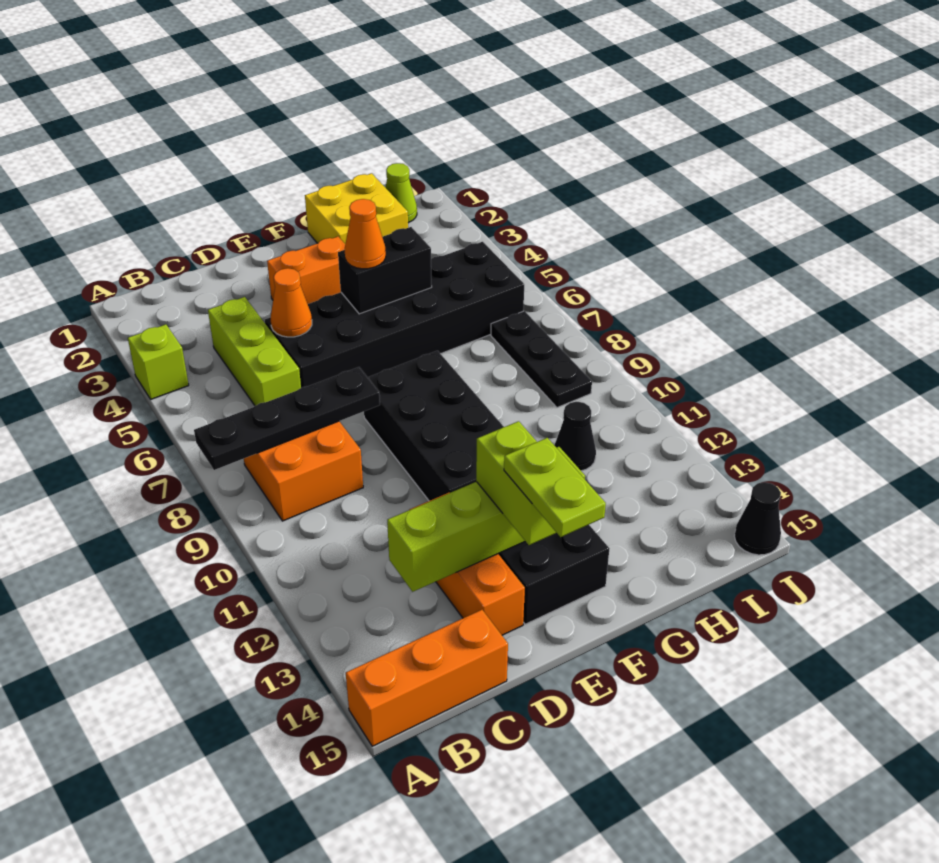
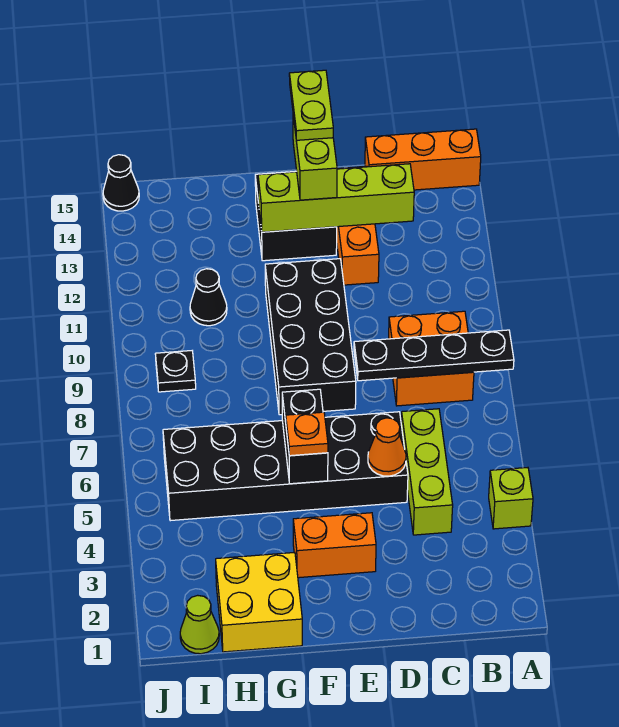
black brick F5:G5 level 2 -> black brick F5:F6 level 2
orange cone F5 level 3 -> orange plate F5 level 3
black plate I7:I9 level 1 -> black plate I9 level 1

